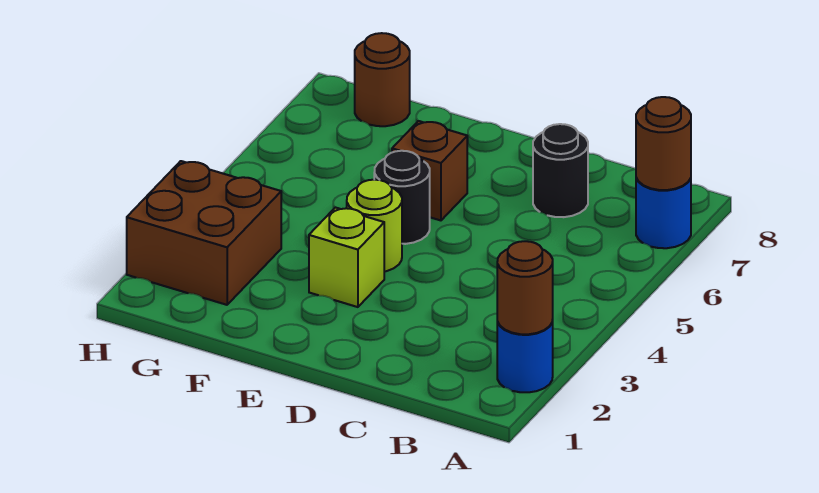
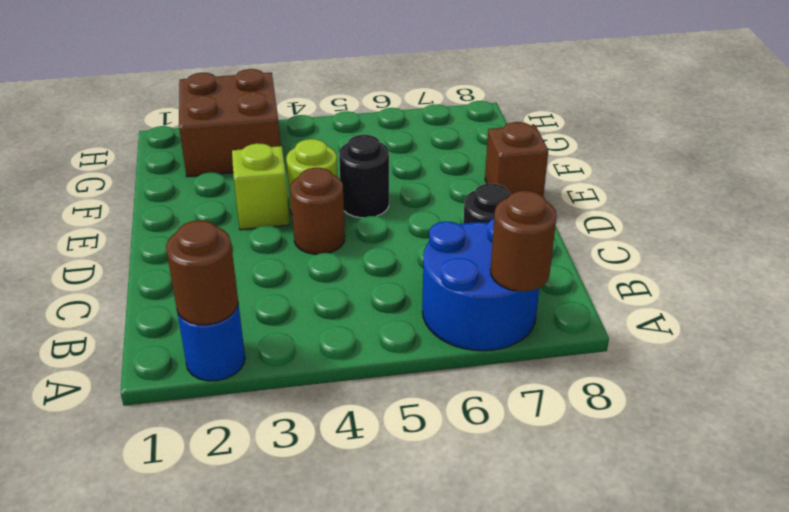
blue round brick A7 level 1 -> blue round brick A6:B7 level 1
brown brick E6 level 1 -> brown brick E8 level 1
brown round brick G8 level 1 -> brown round brick D4 level 1

